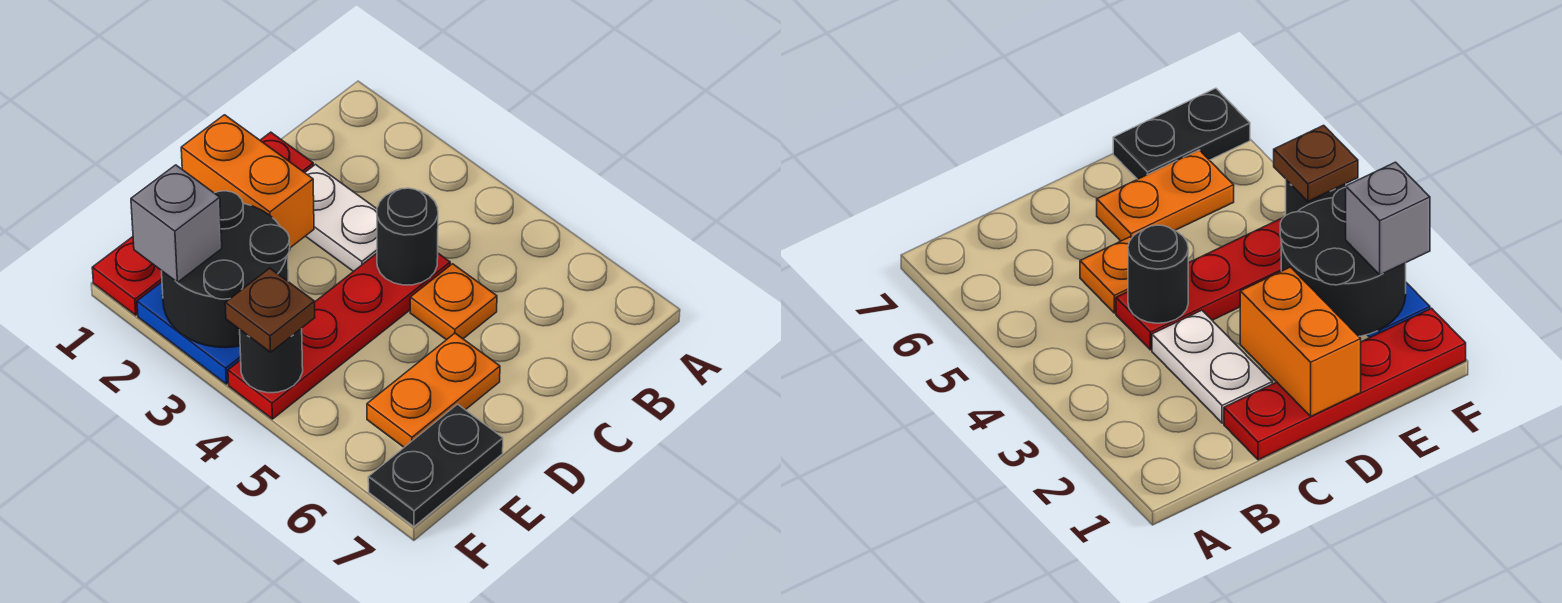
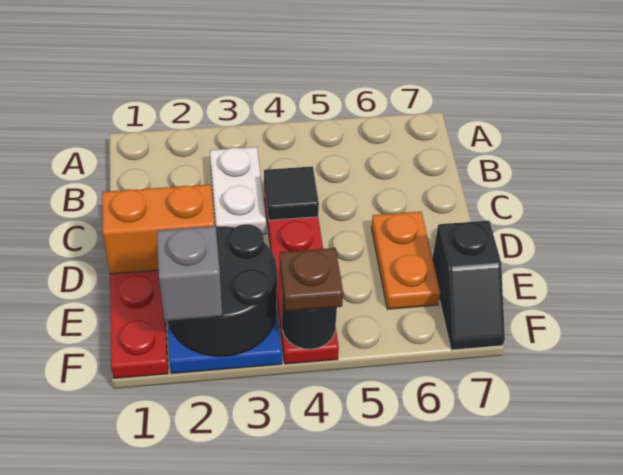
white plate C2:C3 level 1 -> white plate B3:C3 level 1
black round brick C4 level 2 -> black tile C4 level 2
orange plate C5 level 1 -> none
black plate E7:F7 level 1 -> black slope E7:F7 level 1 top E

